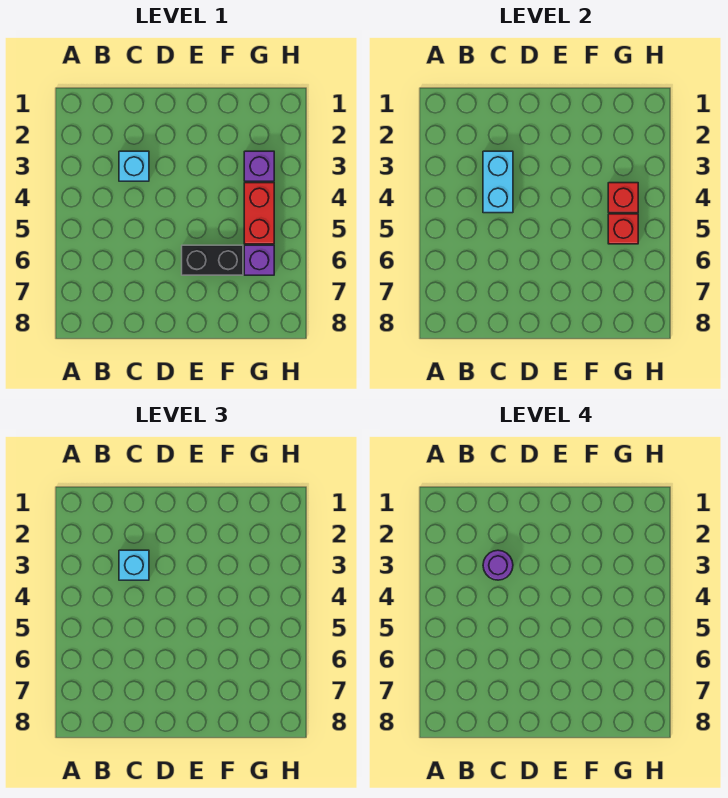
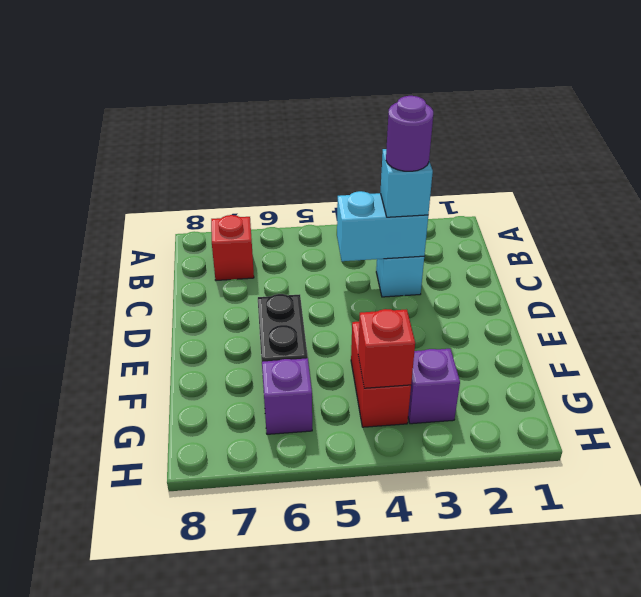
red brick G4:G5 level 1 -> red brick F4:G4 level 1
red brick G5 level 2 -> red brick B7 level 1

